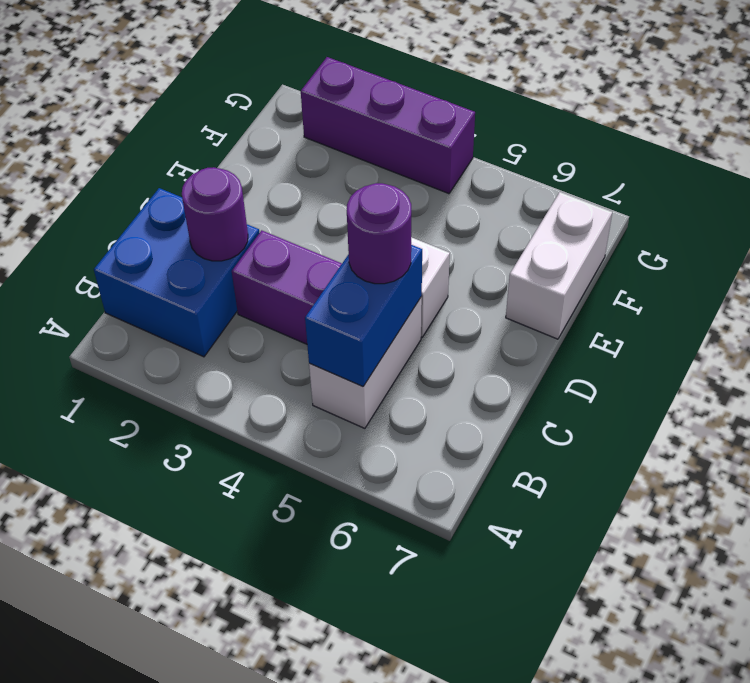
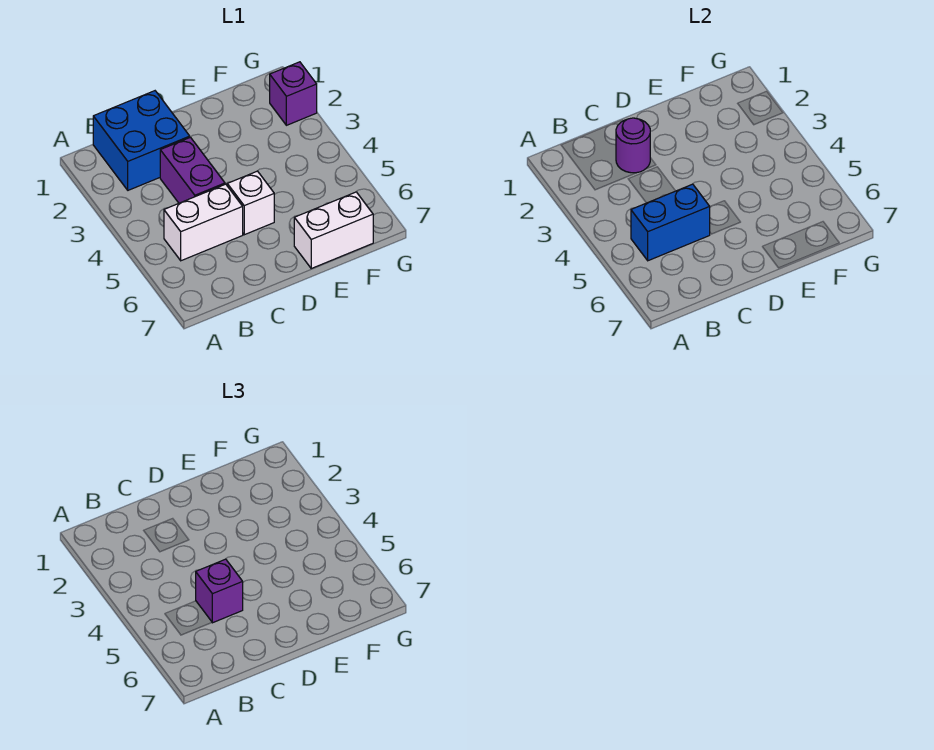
purple round brick C5 level 3 -> purple brick C5 level 3
purple brick G2:G4 level 1 -> purple brick G2 level 1

